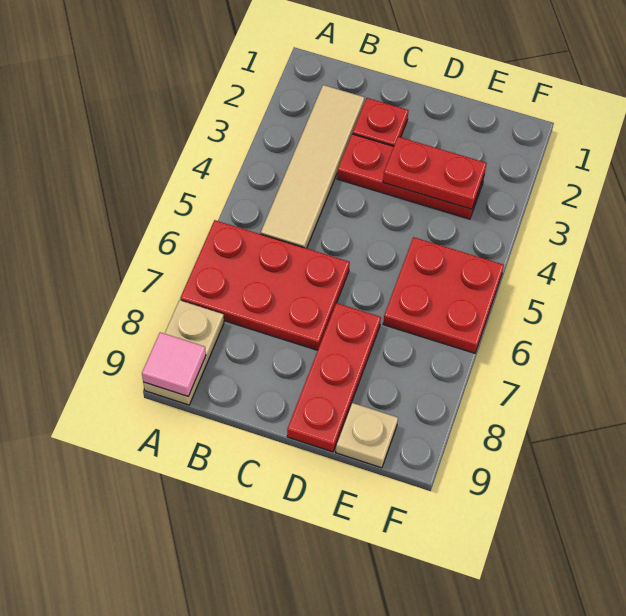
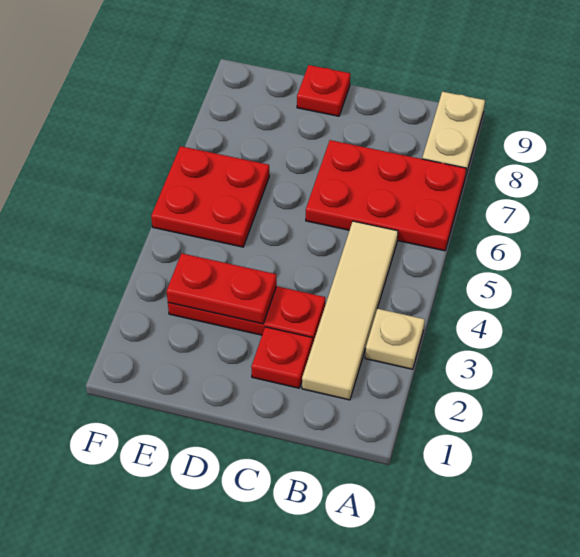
pink tile A9 level 2 -> none
red plate D7:D9 level 1 -> red plate D9 level 1
tan plate E9 level 1 -> tan plate A3 level 1

